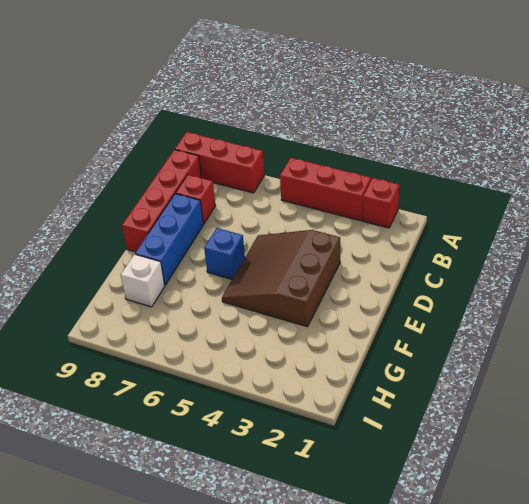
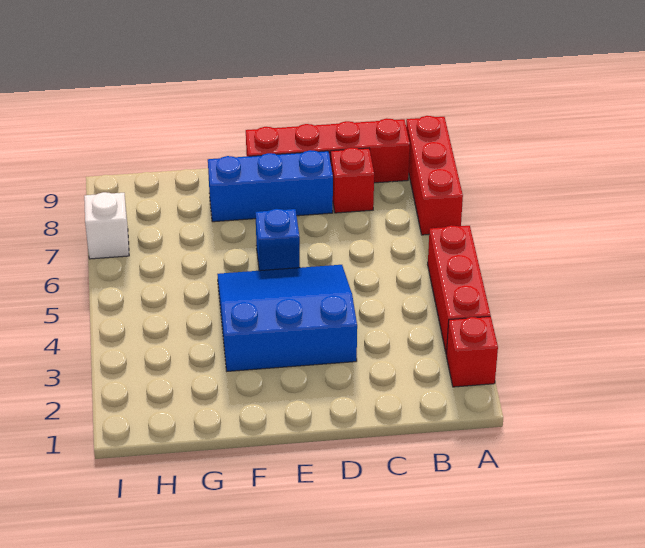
brown slope D3:F5 level 1 top 3 -> blue slope D3:F5 level 1 top 3
white brick G8 level 1 -> white brick I7 level 1

